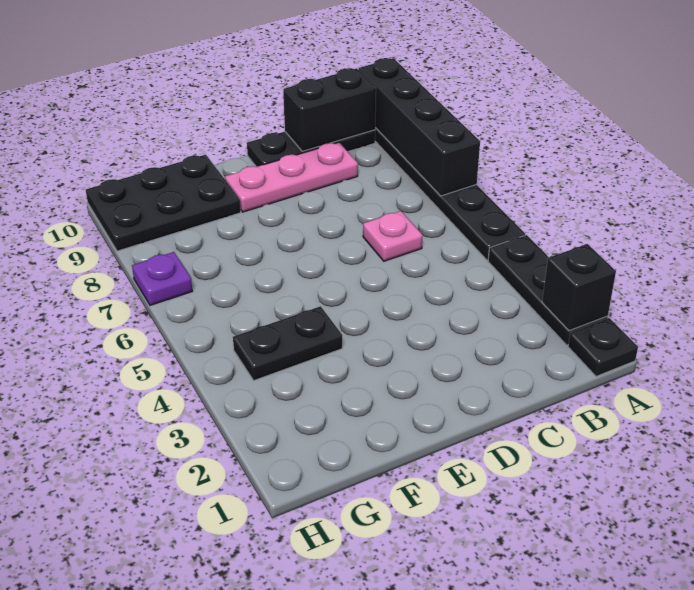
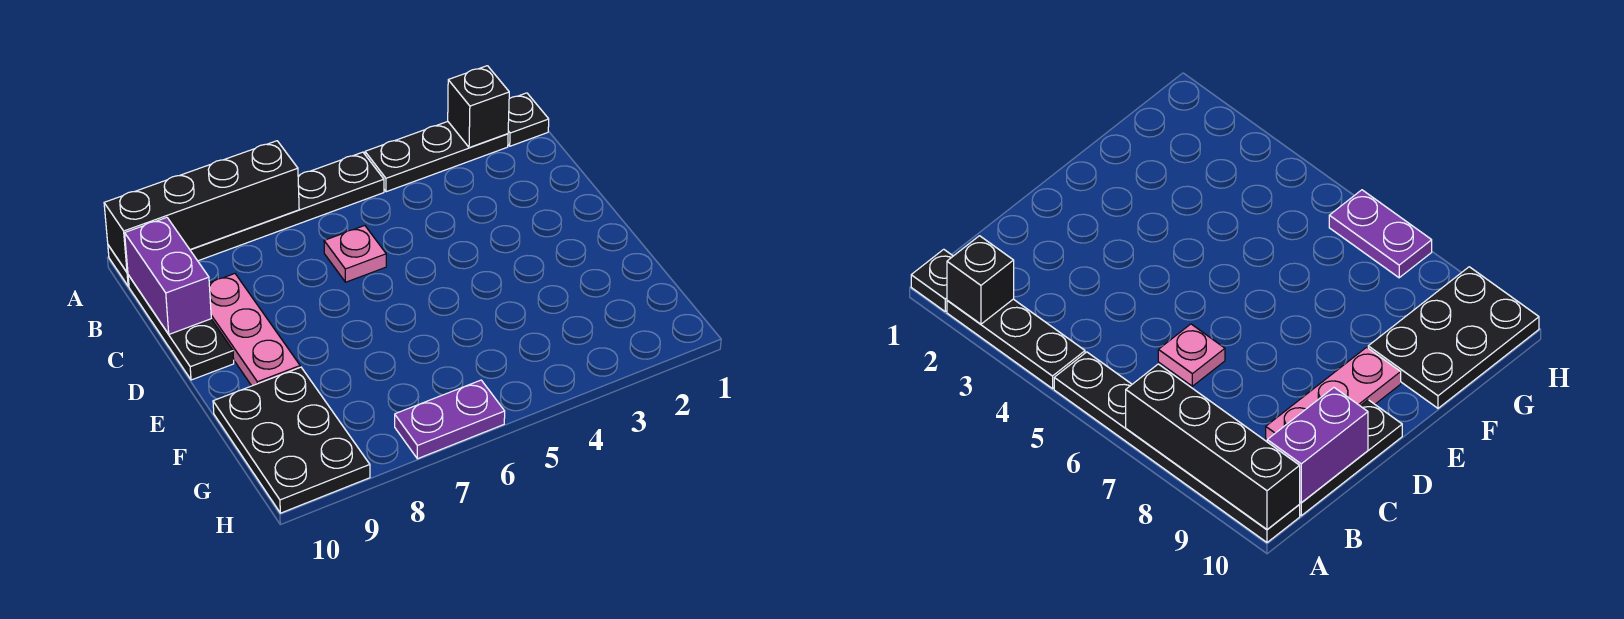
black brick B10:C10 level 2 -> purple brick B10:C10 level 2
black plate F4:G4 level 1 -> none
purple plate H7 level 1 -> purple plate H6:H7 level 1

